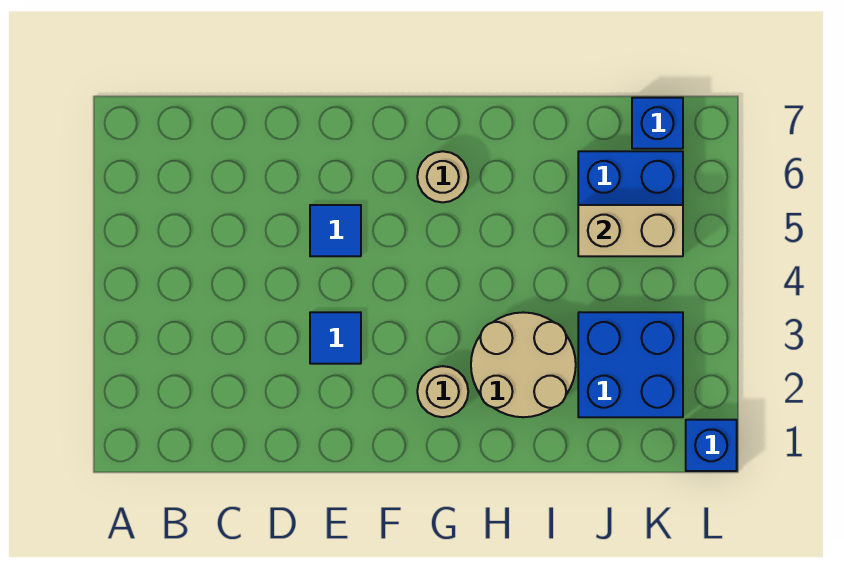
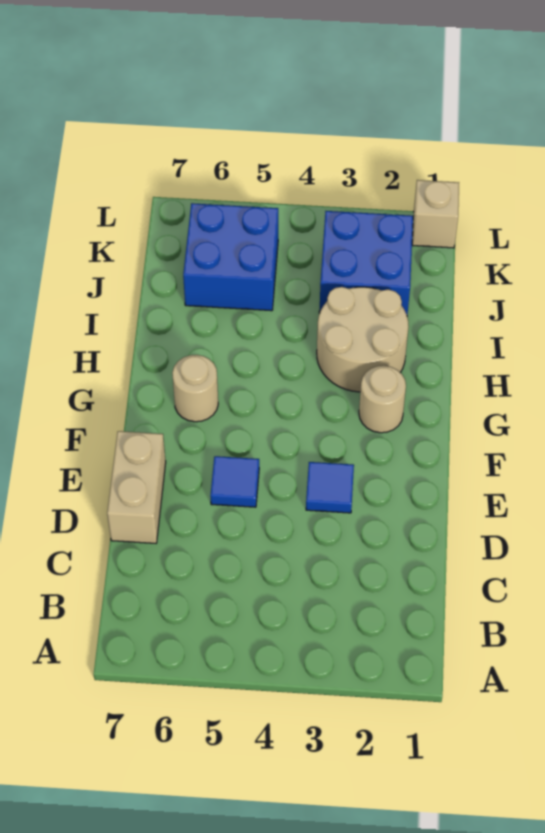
tan brick J5:K5 level 2 -> tan brick D7:E7 level 1
blue brick K7 level 1 -> none
blue brick L1 level 1 -> tan brick L1 level 1

